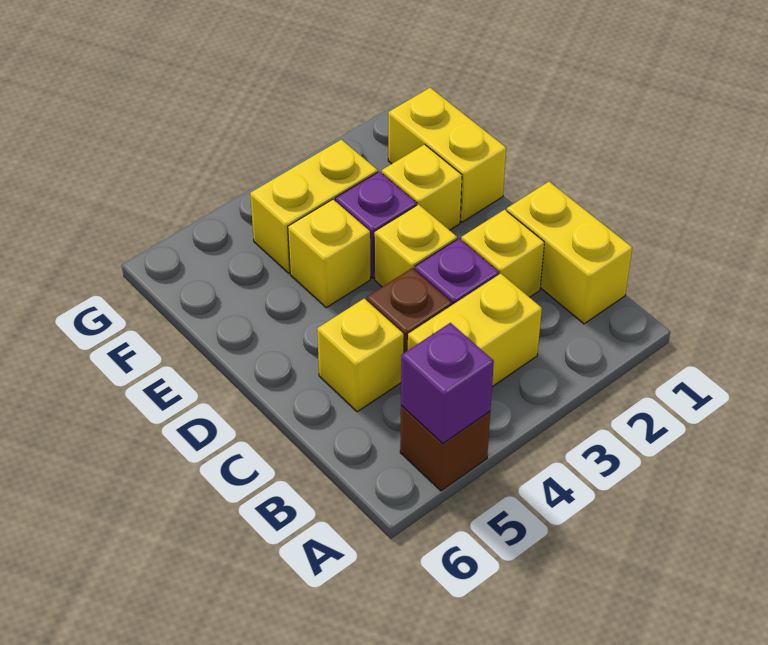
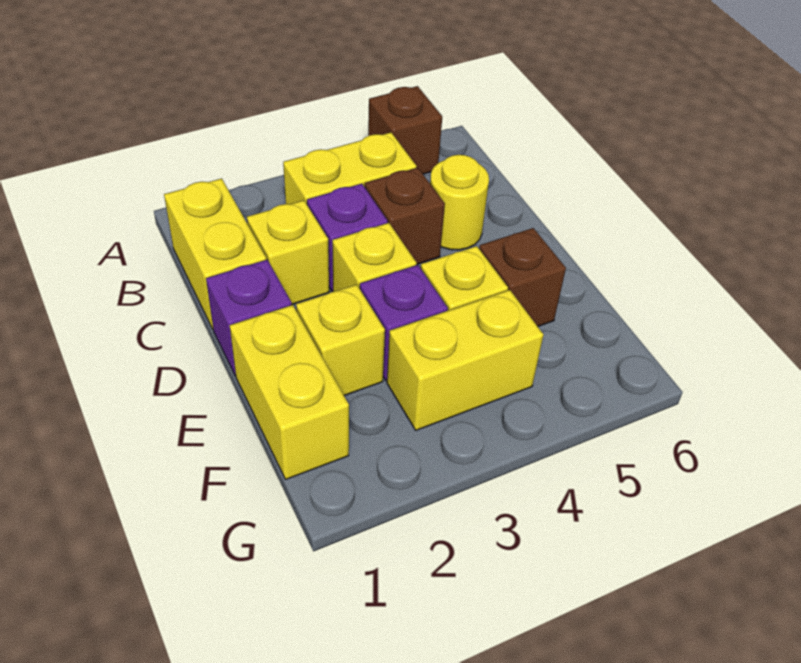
purple brick A5 level 2 -> purple brick D1 level 1
yellow brick C5 level 1 -> yellow round brick C5 level 1
none -> brown brick E5 level 1

